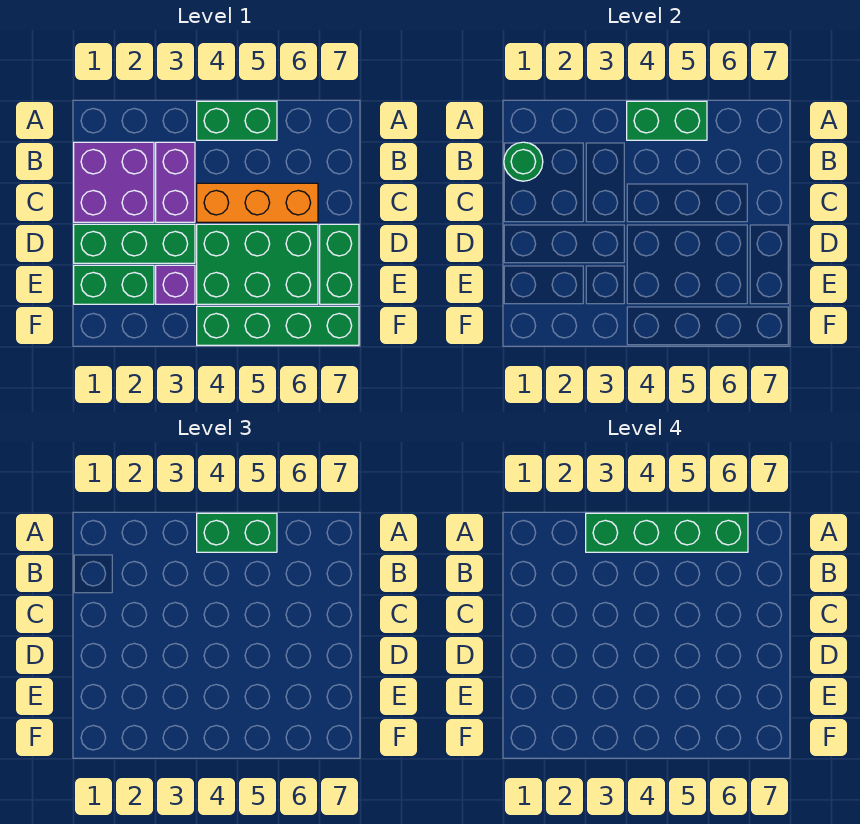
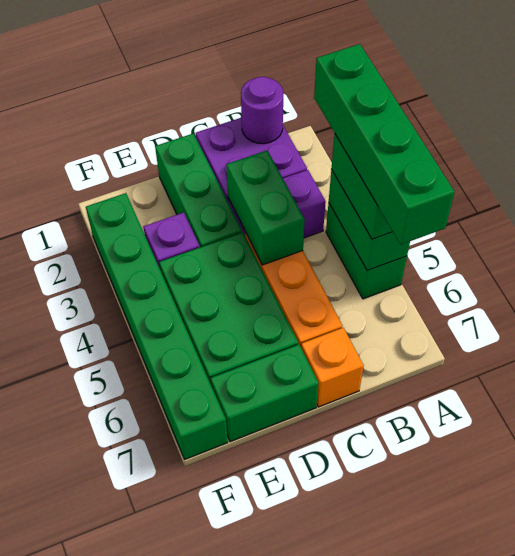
green round brick B1 level 2 -> purple round brick B1 level 2
none -> orange brick C7 level 1
green brick E1:E2 level 1 -> green brick C3:C4 level 2
green brick F4:F7 level 1 -> green brick F2:F7 level 1

